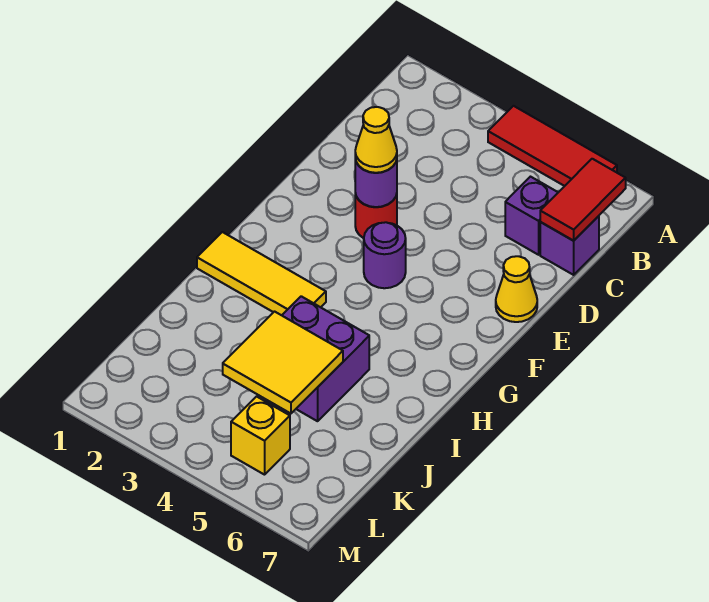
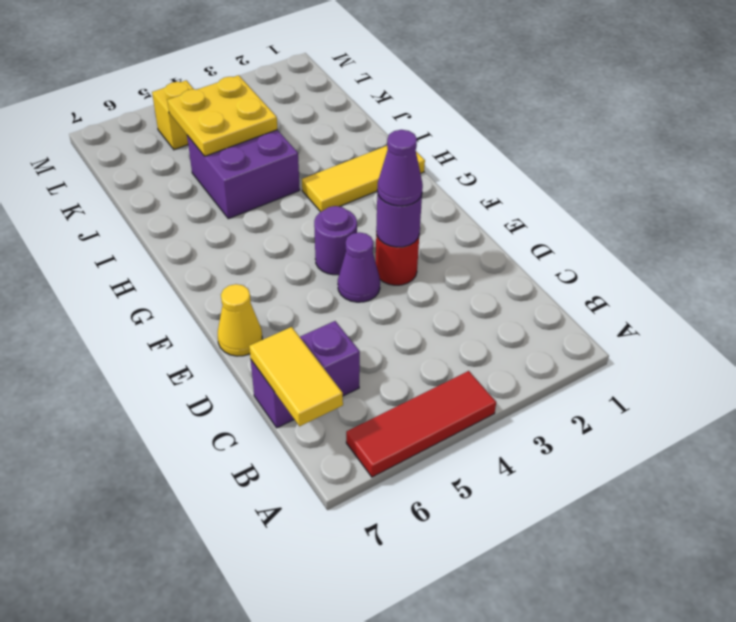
red tile B7:C7 level 2 -> yellow tile B7:C7 level 2
yellow cone E3 level 3 -> purple cone E3 level 3
none -> purple cone E4 level 1
yellow tile J4:K5 level 2 -> yellow plate J4:K5 level 2

